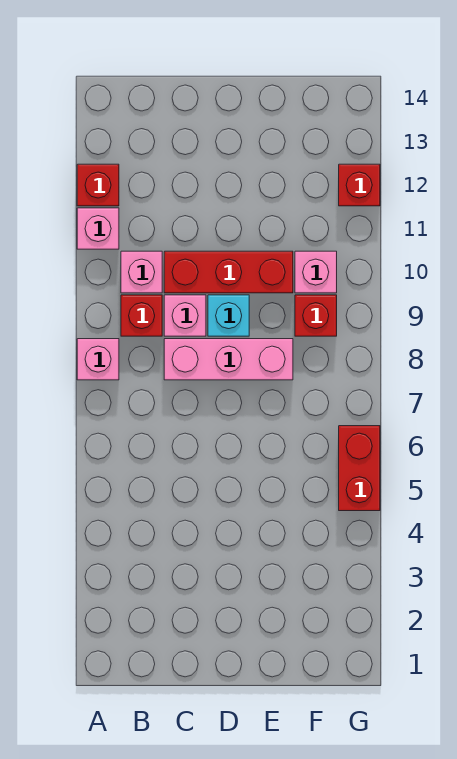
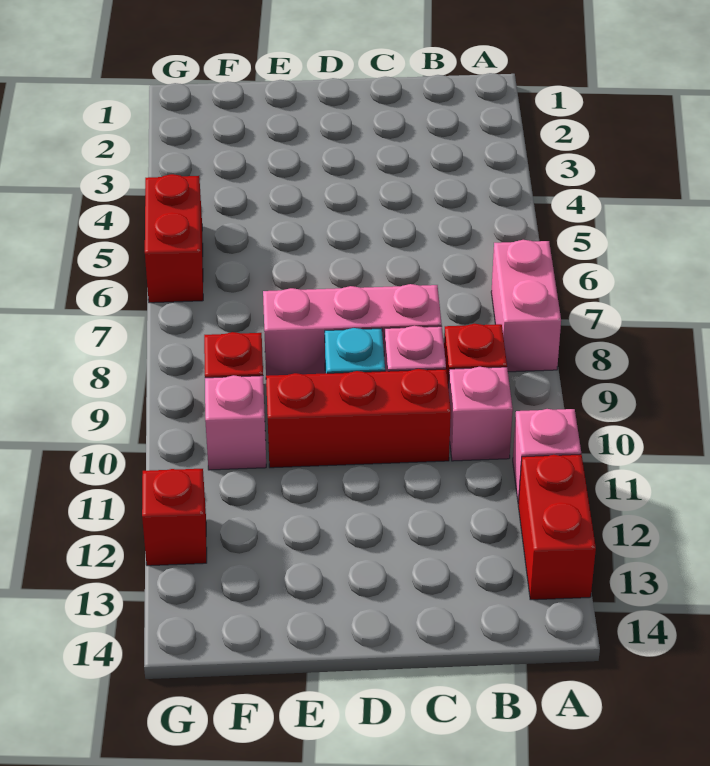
pink brick A8 level 1 -> pink brick A7:A8 level 1
red brick A12 level 1 -> red brick A12:A13 level 1

